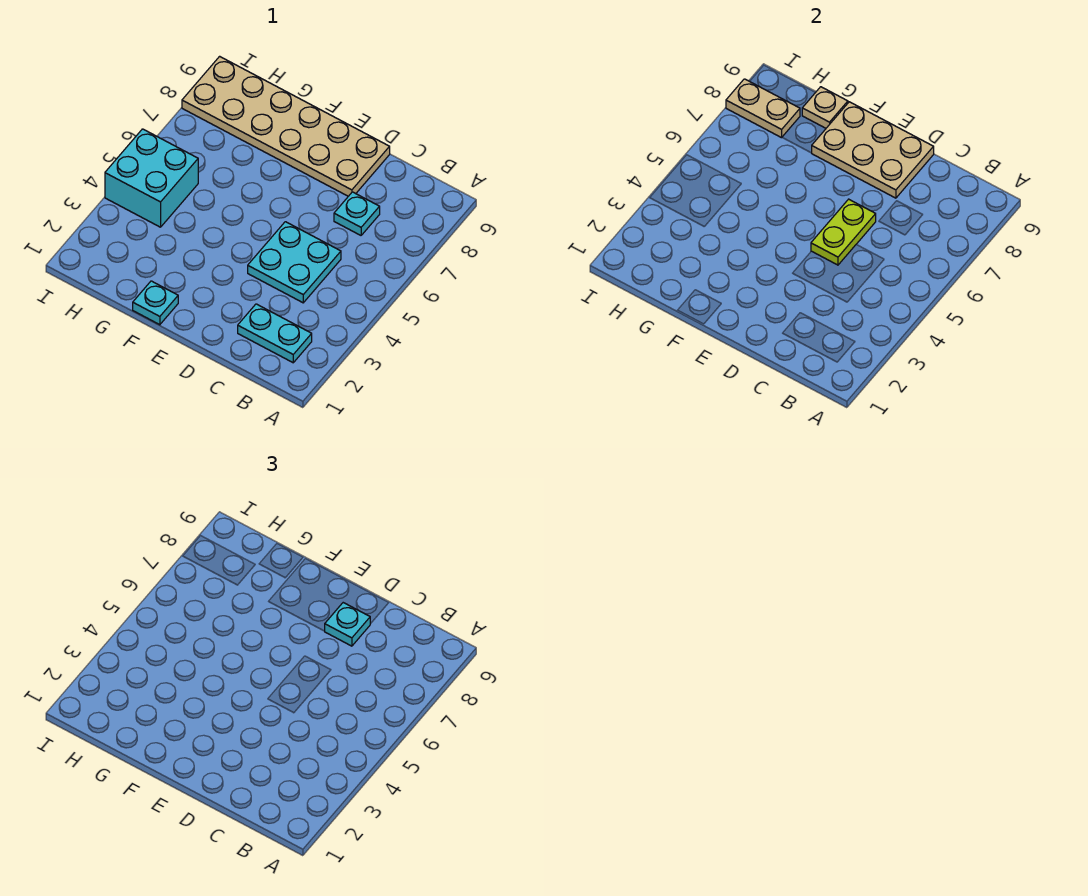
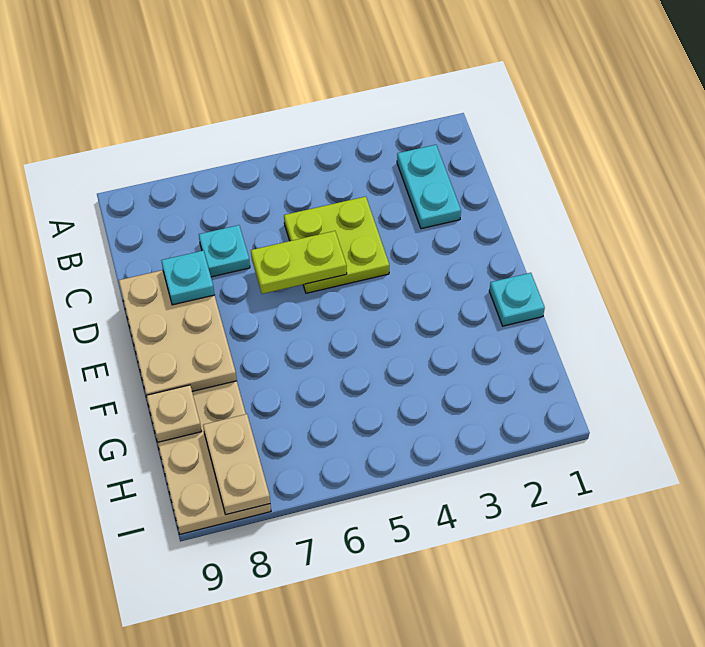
cyan plate C4:D5 level 1 -> lime plate C4:D5 level 1
cyan brick H4:I5 level 1 -> none

